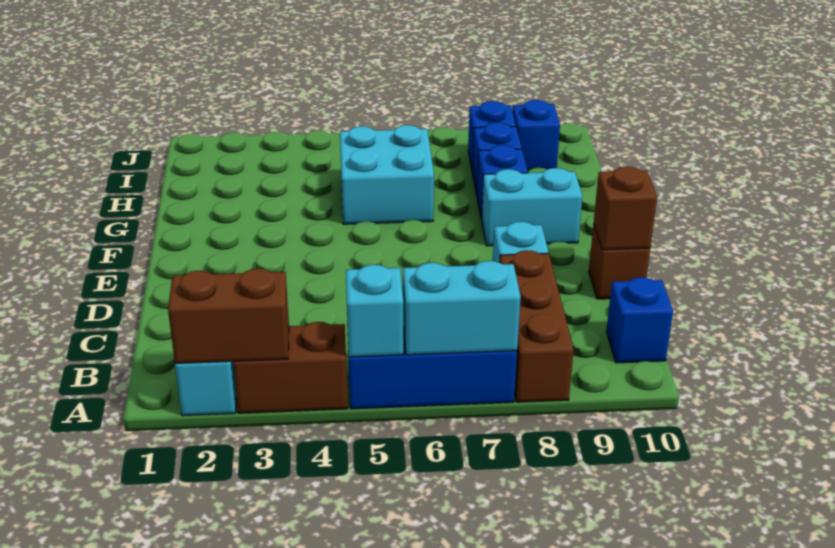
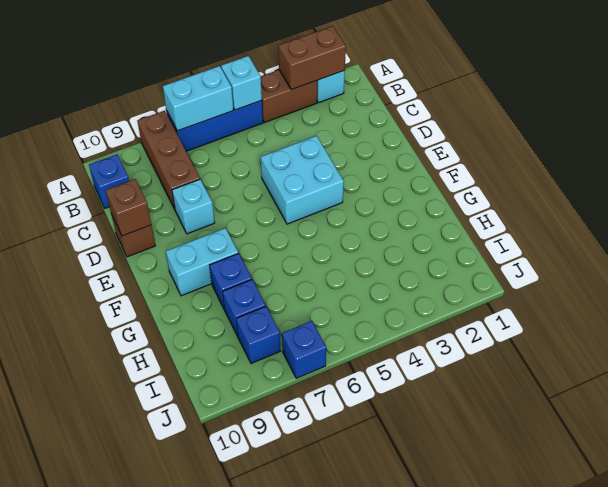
cyan brick G5:H6 level 1 -> cyan brick D4:E5 level 1
blue brick I9 level 1 -> blue brick J7 level 1

